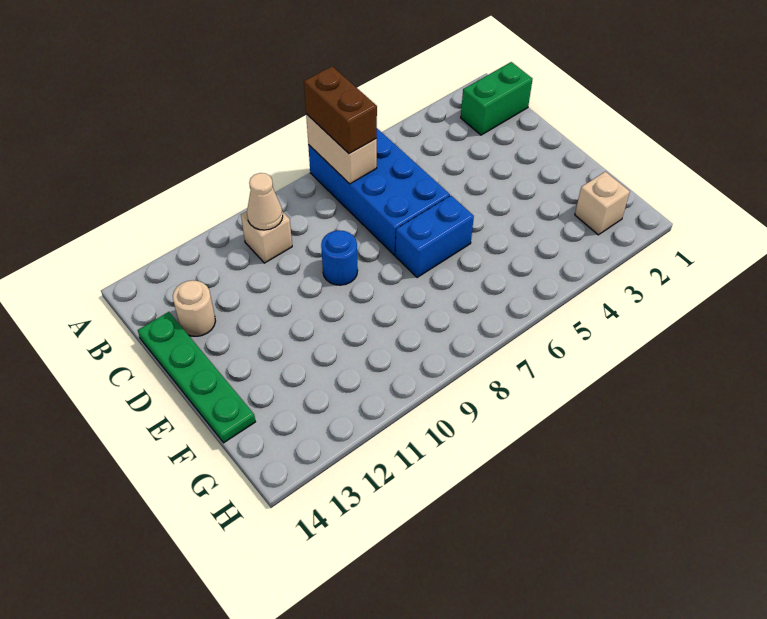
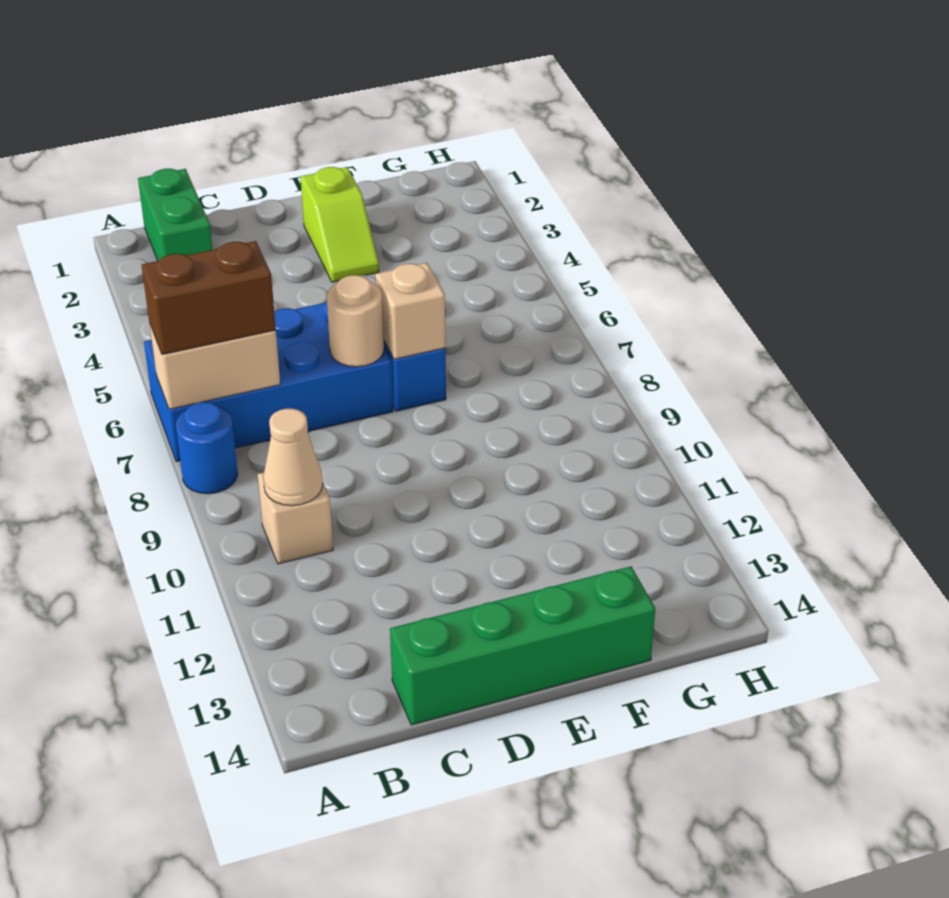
tan round brick C13 level 1 -> tan round brick D7 level 2
green plate C14:F14 level 1 -> green brick C14:F14 level 1
blue round brick D9 level 1 -> blue round brick A8 level 1
none -> lime slope E2:E3 level 1 top 2
tan brick G2 level 1 -> tan brick E7 level 2

